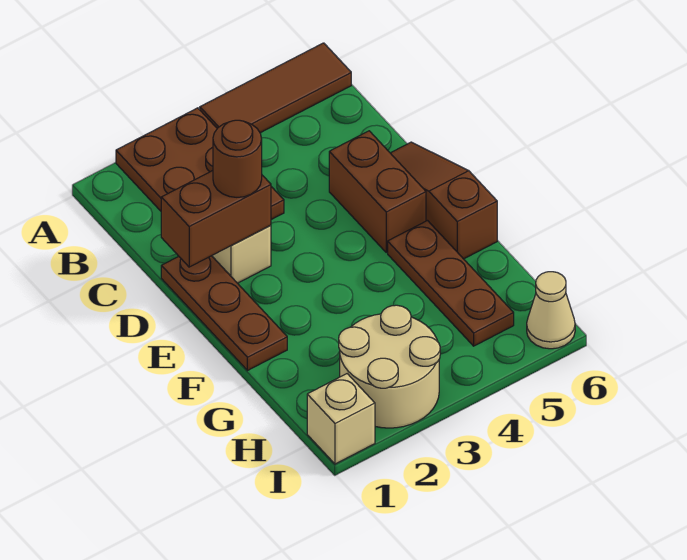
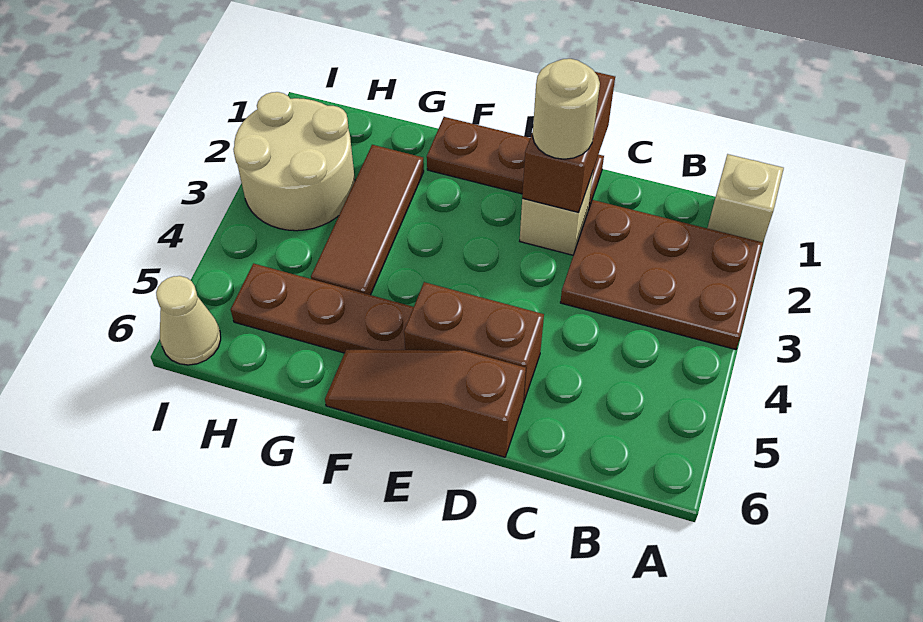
brown tile A4:A6 level 1 -> brown tile G2:G4 level 1
brown round brick D2 level 3 -> tan round brick D2 level 3
brown slope D6:F6 level 1 top F -> brown slope D6:F6 level 1 top D
tan brick I1 level 1 -> tan brick A1 level 1

